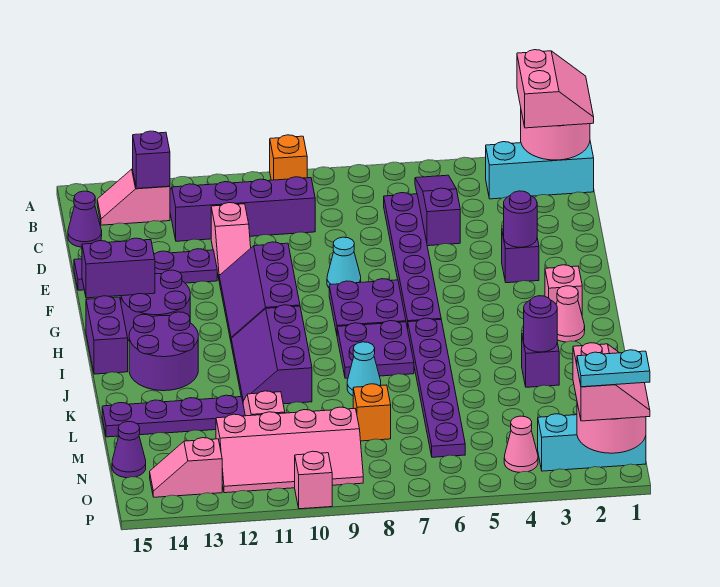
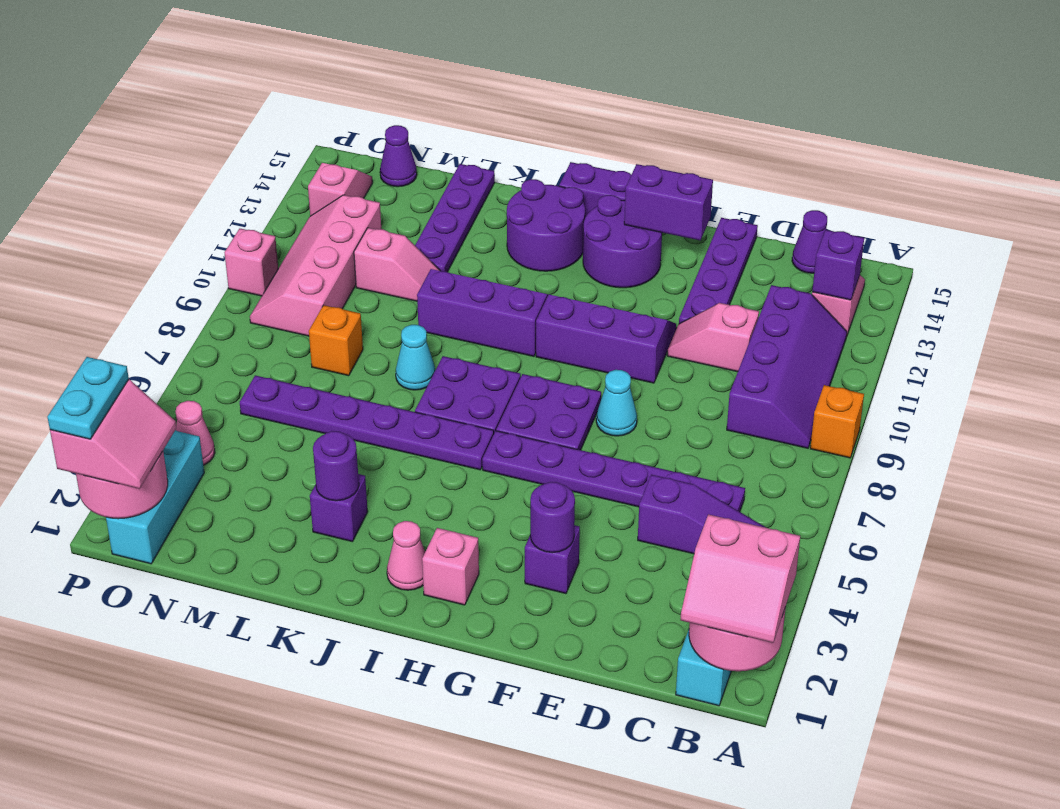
purple brick G14:G15 level 2 -> purple brick F14:G14 level 2
pink slope O1:P2 level 3 top 2 -> pink slope O1:P2 level 3 top P

